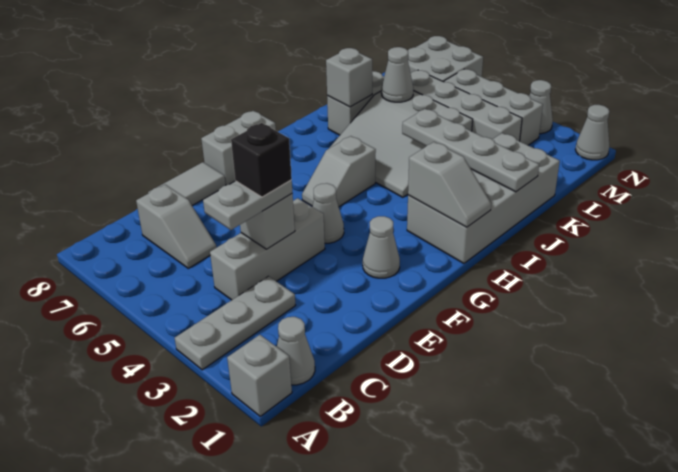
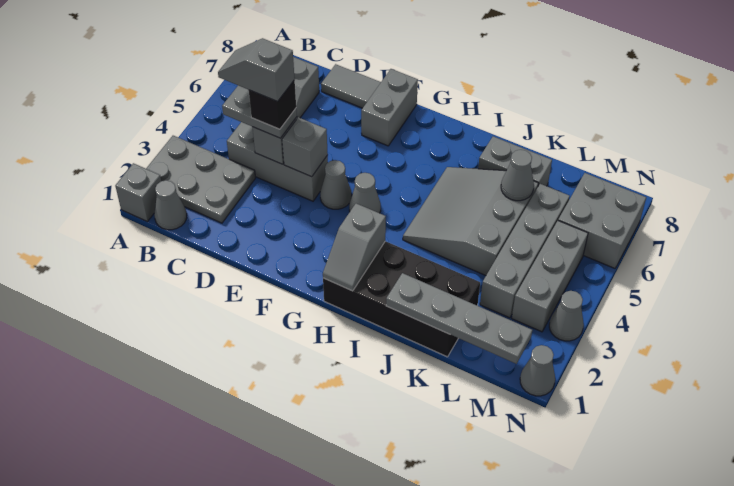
grey plate A3:C3 level 1 -> grey plate A2:C3 level 1
grey cone F2 level 1 -> grey cone G4 level 1
grey brick F8:G8 level 1 -> grey brick F7:F8 level 1
grey slope G5:H5 level 1 top H -> grey slope C4:D4 level 5 top D
grey brick H1:K2 level 1 -> black brick H1:K2 level 1
grey plate J1:J4 level 2 -> grey plate J1:M1 level 2
grey brick J7 level 2 -> grey brick E4 level 2

